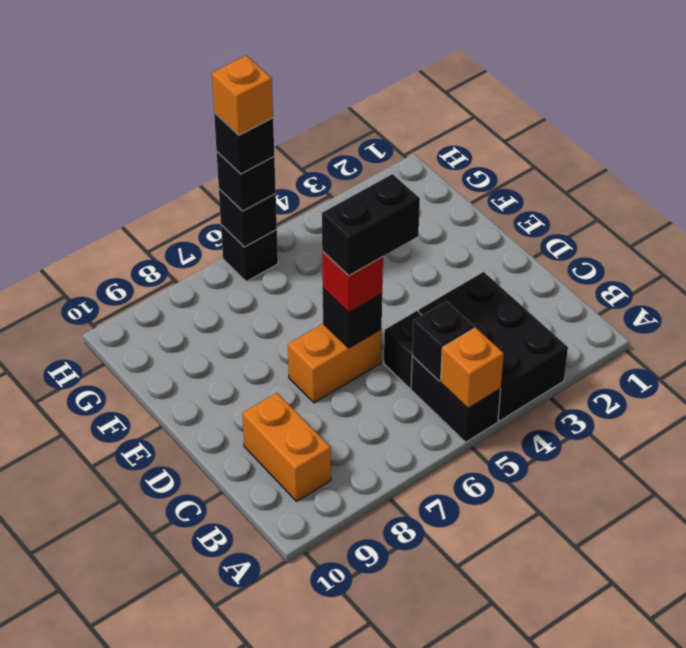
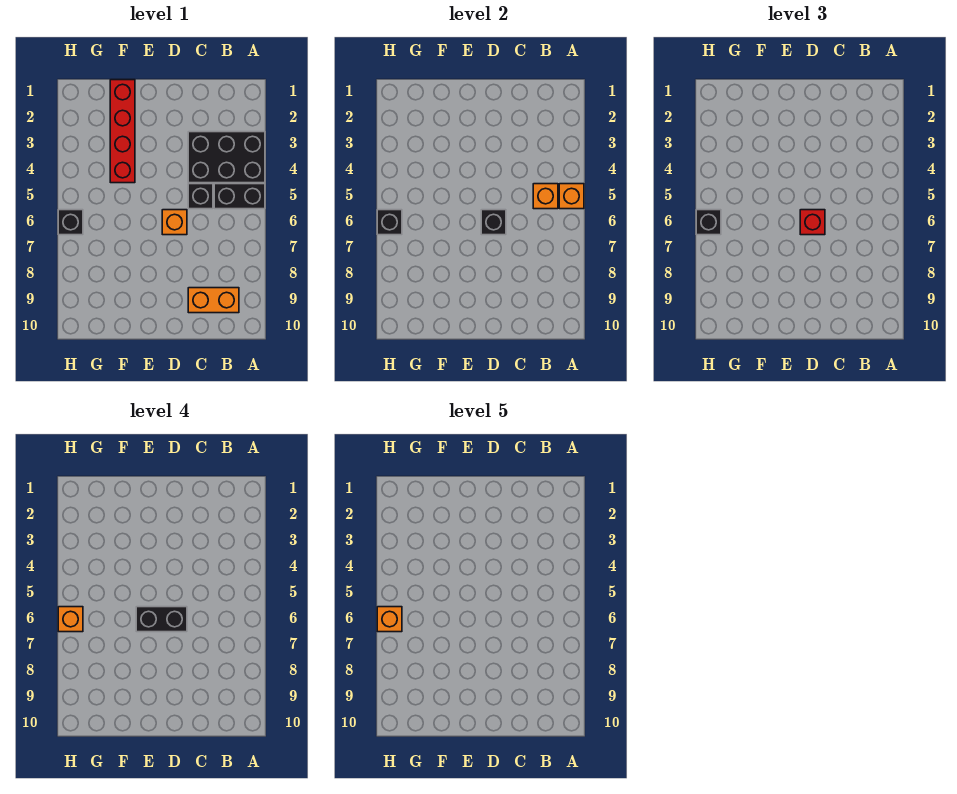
black brick B5 level 2 -> orange brick B5 level 2
black brick D5:D6 level 4 -> black brick D6:E6 level 4
orange brick D6:D7 level 1 -> orange brick D6 level 1
none -> red brick F1:F4 level 1
black brick H6 level 4 -> orange brick H6 level 4

